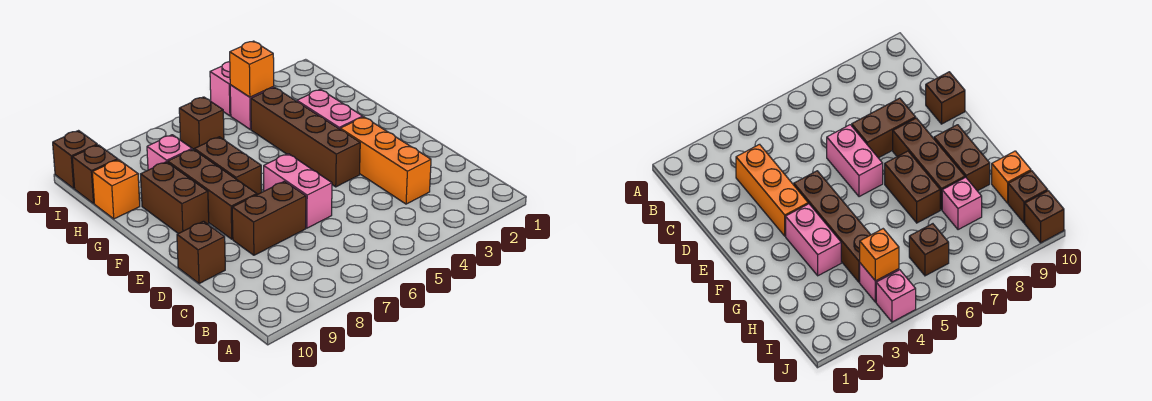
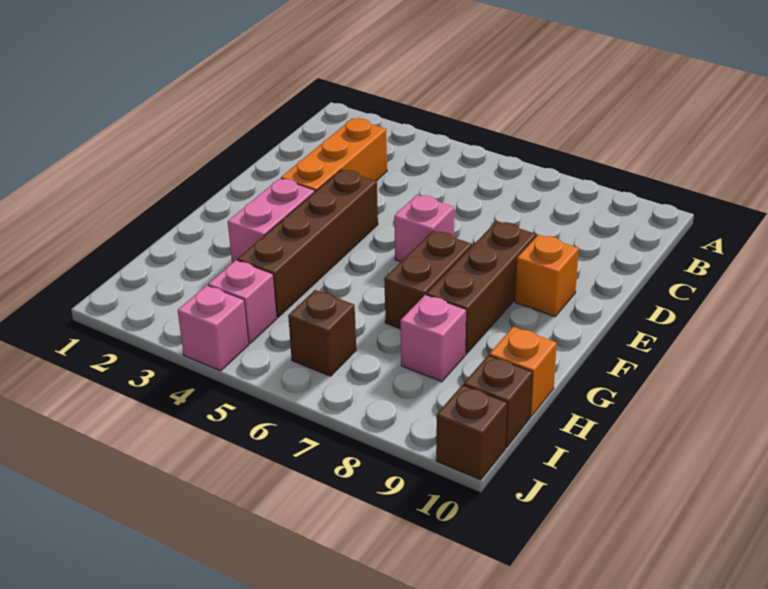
pink brick D6:E6 level 1 -> pink brick E6 level 1
brown brick D7:D8 level 1 -> none
brown brick D10 level 1 -> none
brown brick F9:G9 level 1 -> none
orange brick I4 level 2 -> orange brick E9 level 1

